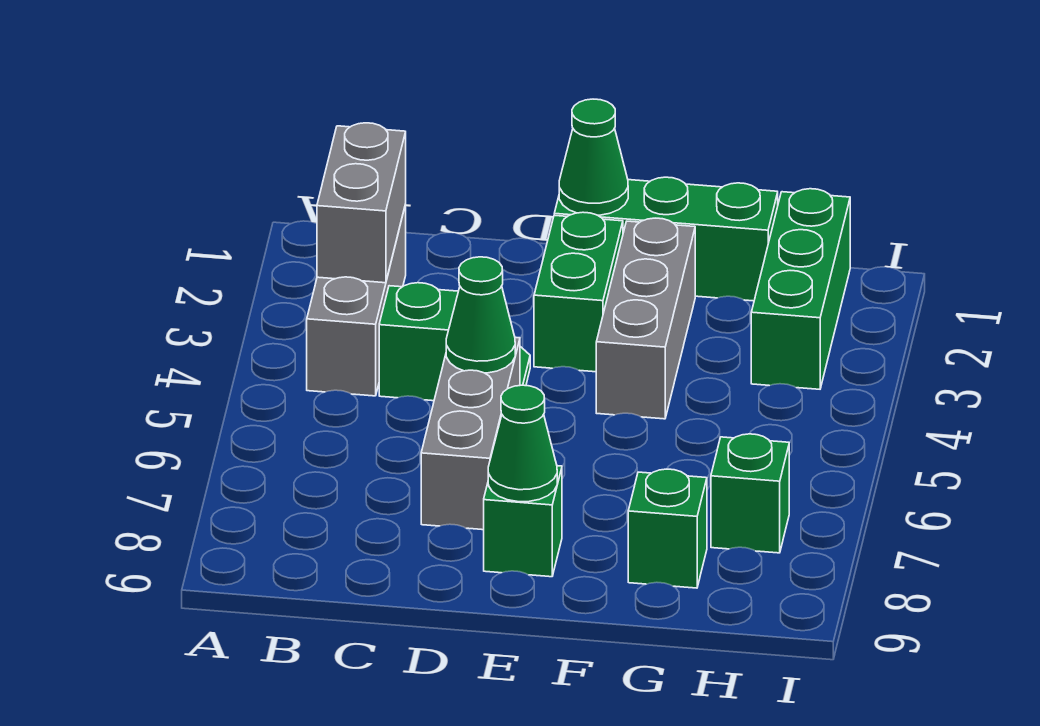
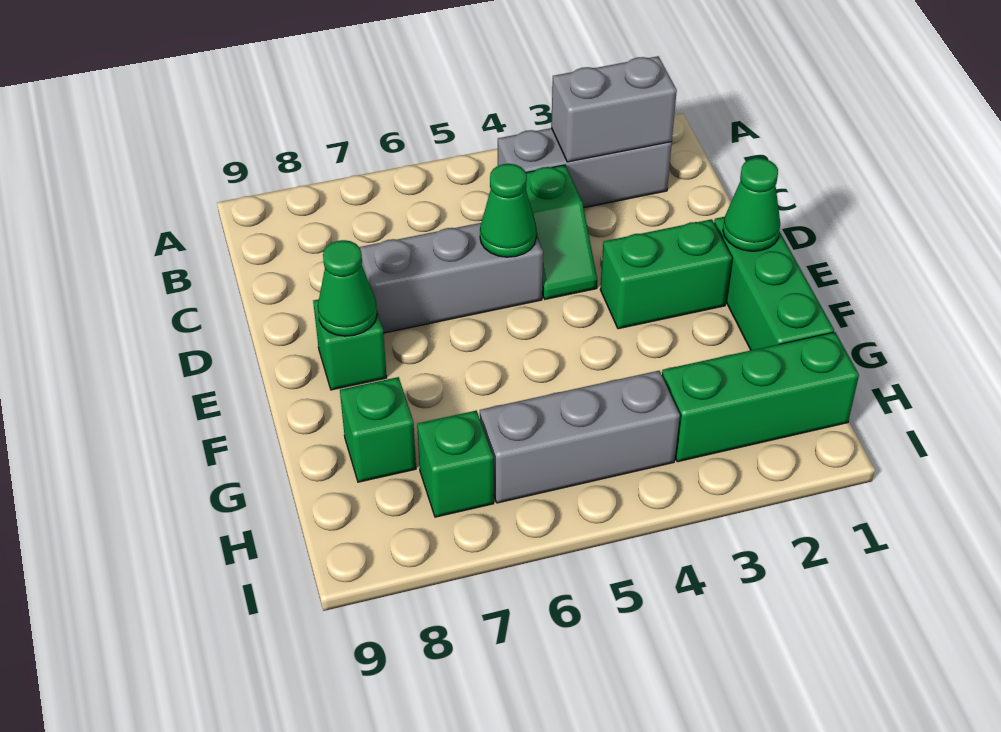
grey brick F2:F4 level 1 -> grey brick H4:H6 level 1

